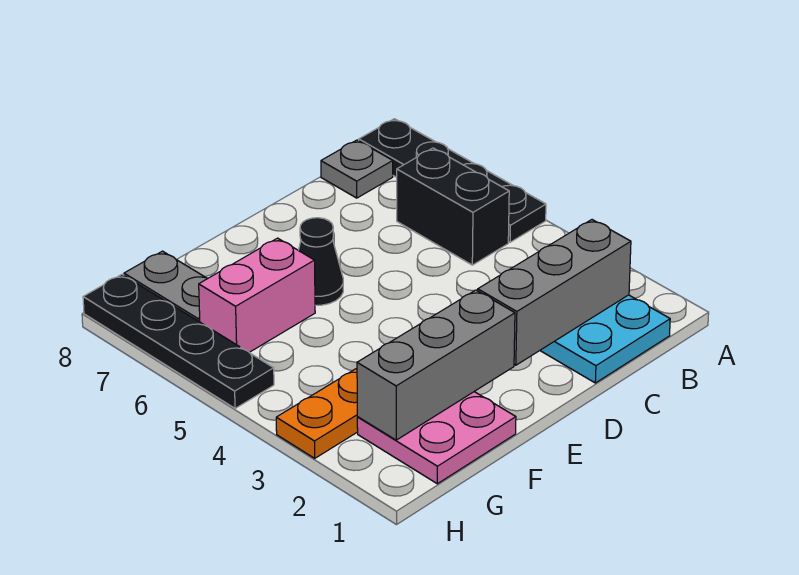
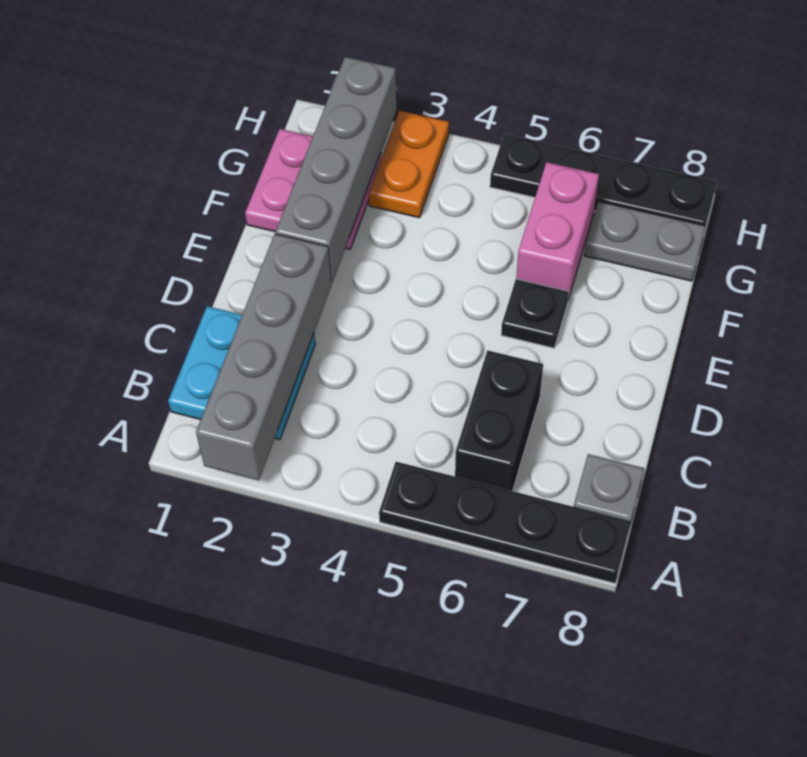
grey brick B2:D2 level 2 -> grey brick A2:D2 level 2
black brick B5:B6 level 1 -> black brick B6:C6 level 1
grey brick E2:G2 level 2 -> grey brick E2:H2 level 2
black cone E6 level 1 -> black plate E6 level 1

